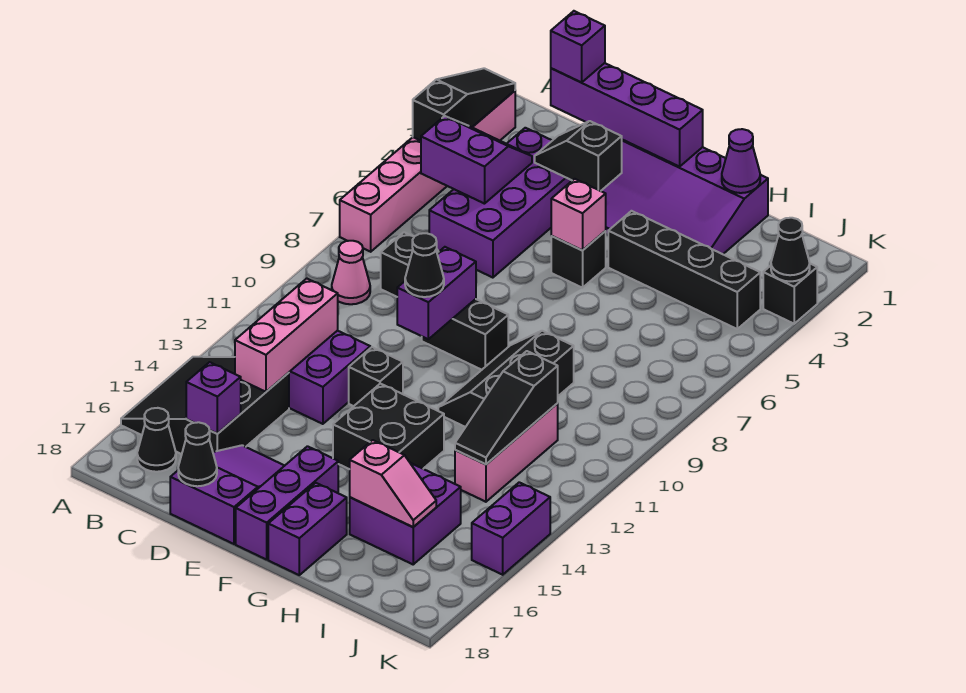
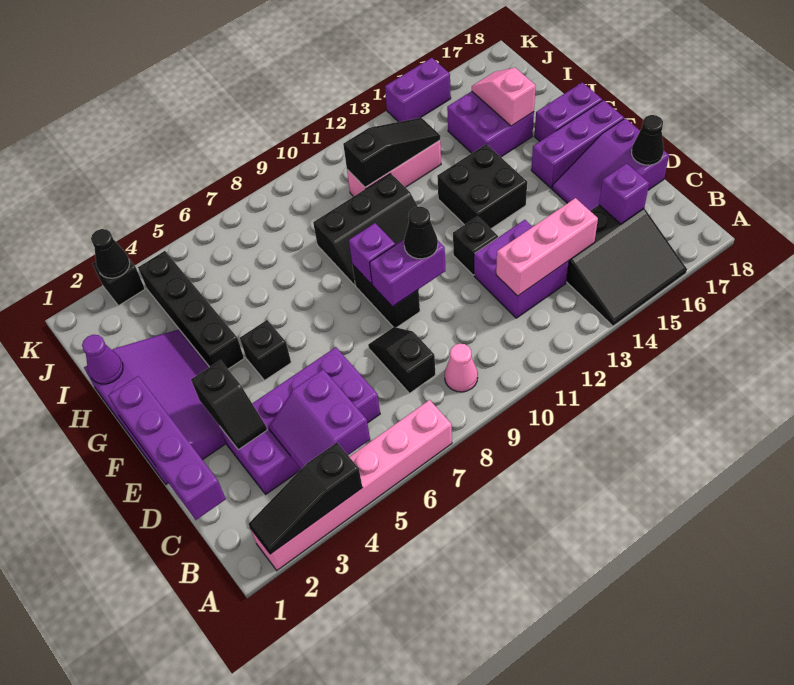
black cone B17 level 1 -> none
purple brick C1 level 3 -> purple brick F9 level 2
pink brick F5 level 2 -> none

